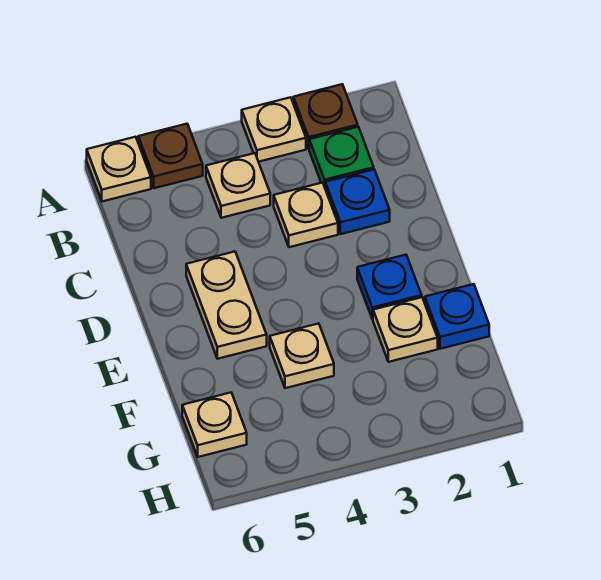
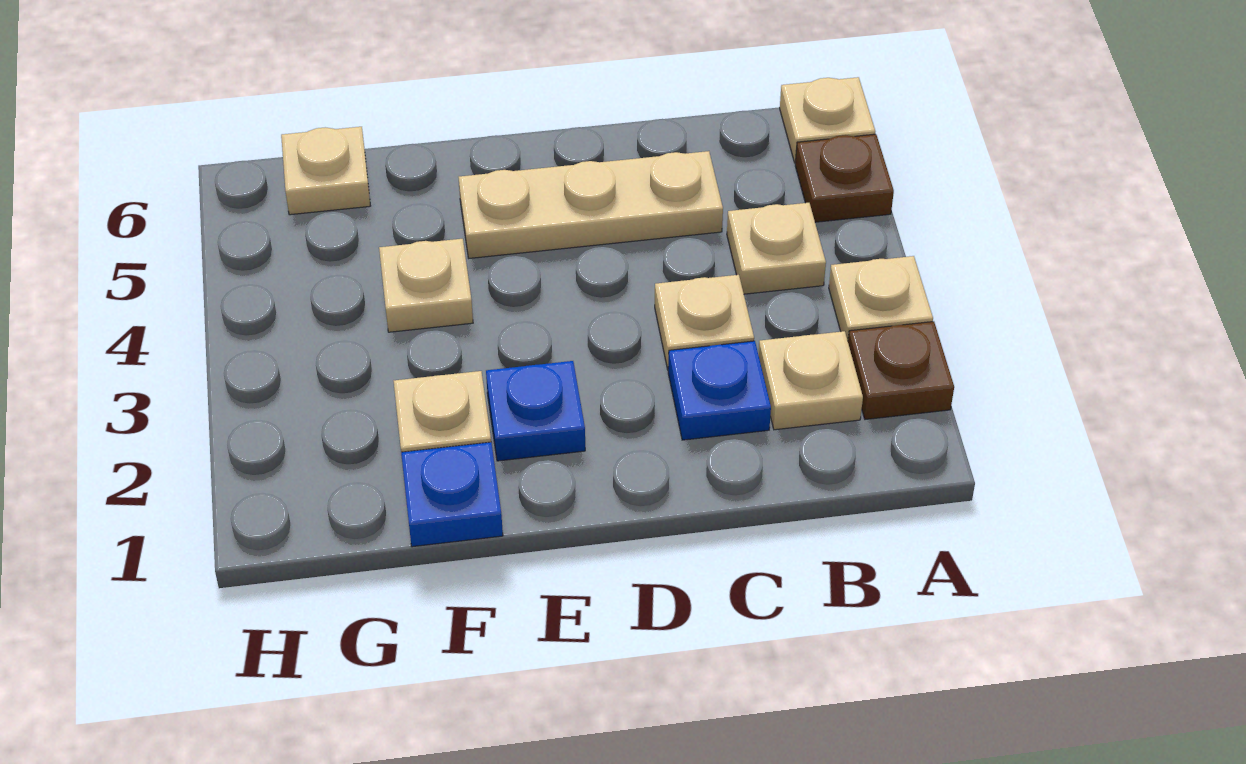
green plate B2 level 1 -> tan plate B2 level 1
tan plate D5:E5 level 1 -> tan plate C5:E5 level 1

